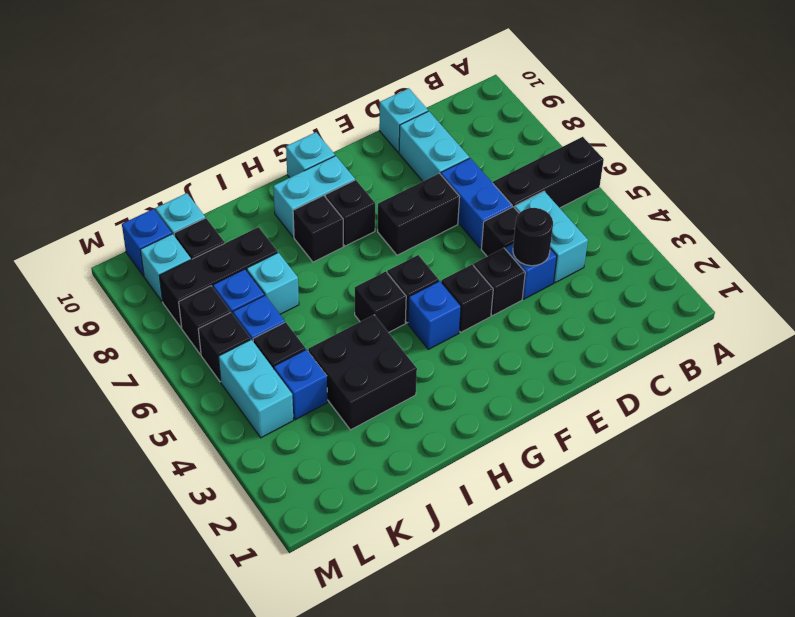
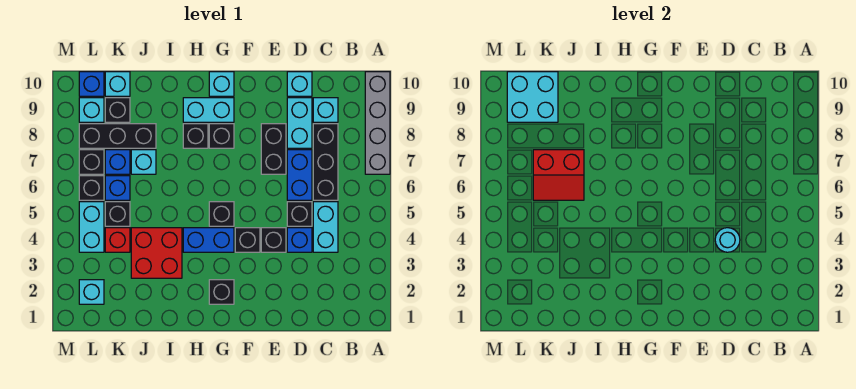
black brick A6:C6 level 1 -> black brick C6:C8 level 1
none -> grey brick A7:A10 level 1
none -> cyan brick C9 level 1
black round brick D4 level 2 -> cyan round brick D4 level 2
black brick E7:F7 level 1 -> black brick E7:E8 level 1
blue brick G4 level 1 -> blue brick G4:H4 level 1
black brick H5 level 1 -> black brick G2 level 1
black brick I3:J4 level 1 -> red brick I3:J4 level 1
none -> red slope J6:K7 level 2 top 7
blue brick K4 level 1 -> red brick K4 level 1
none -> cyan brick K9:L10 level 2
none -> cyan brick L2 level 1

